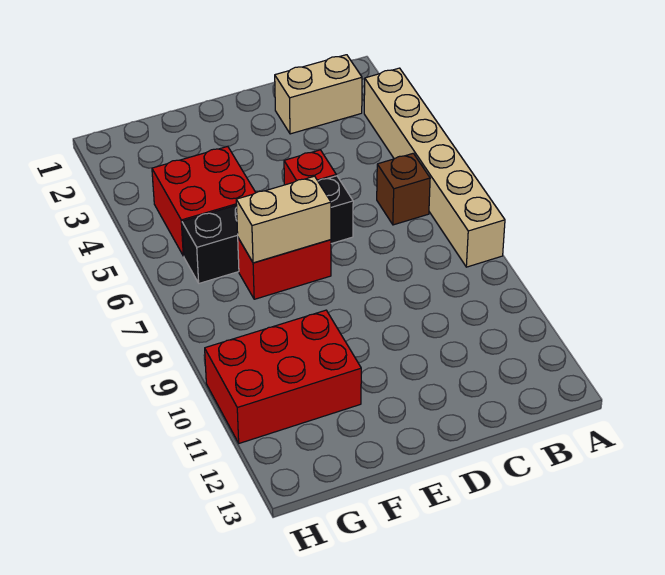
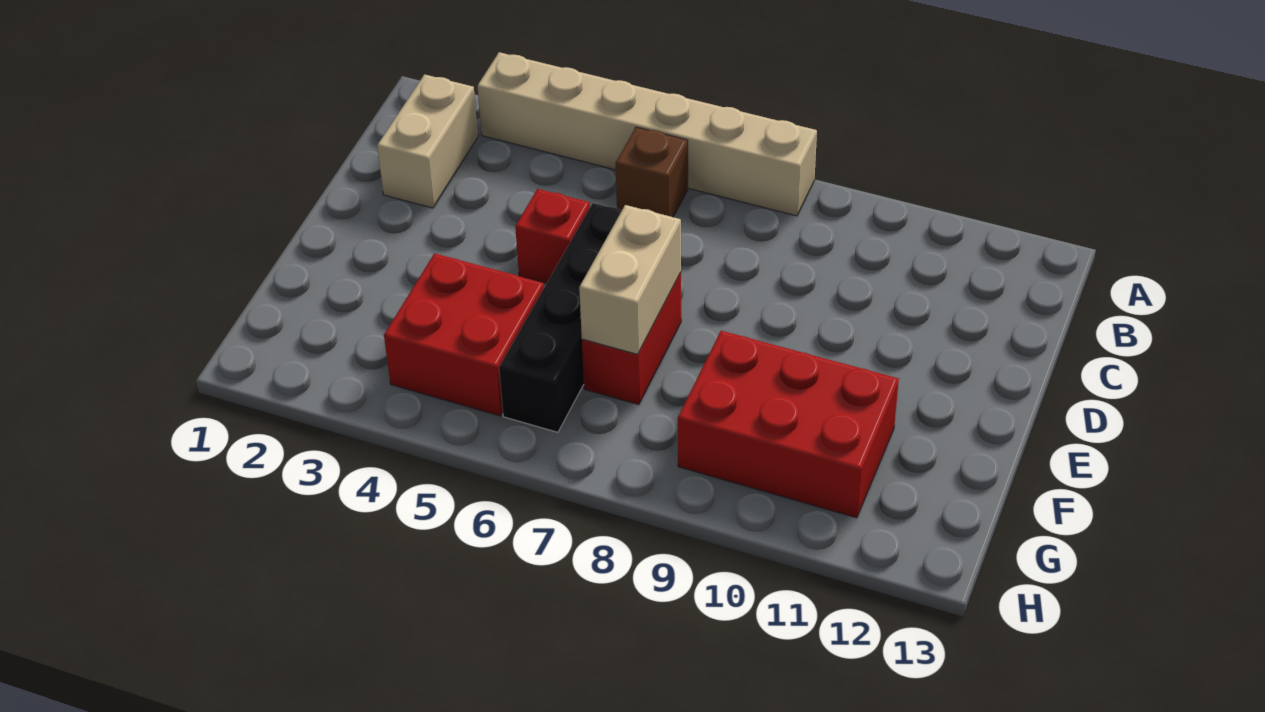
red brick F10:H11 level 1 -> red brick F9:G11 level 1

